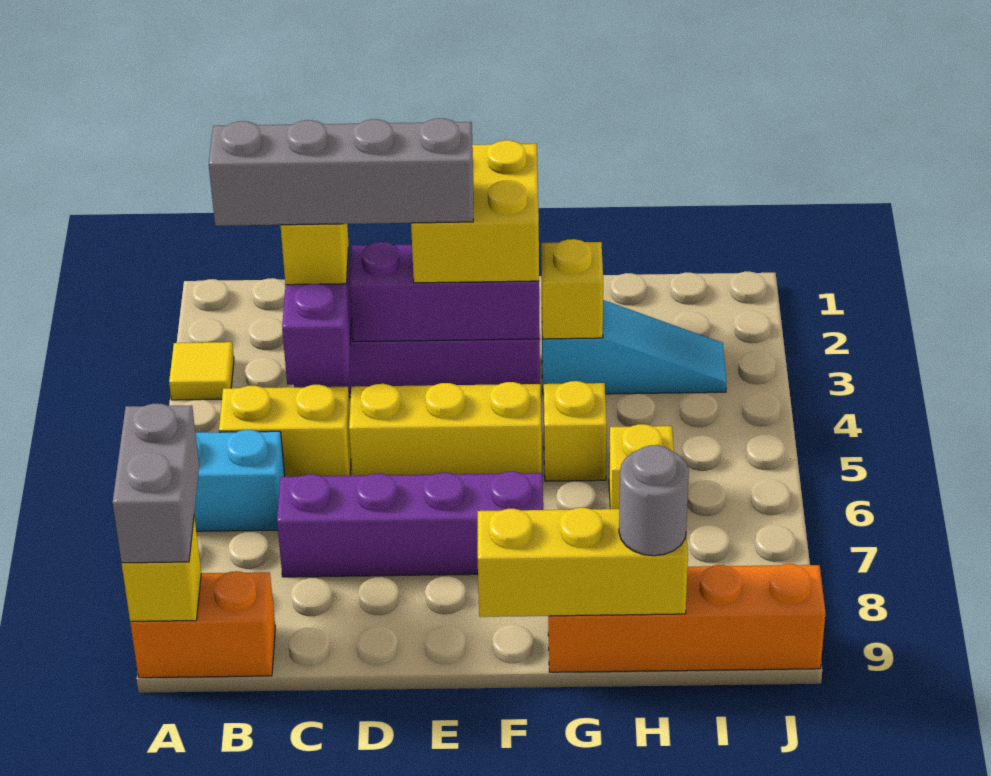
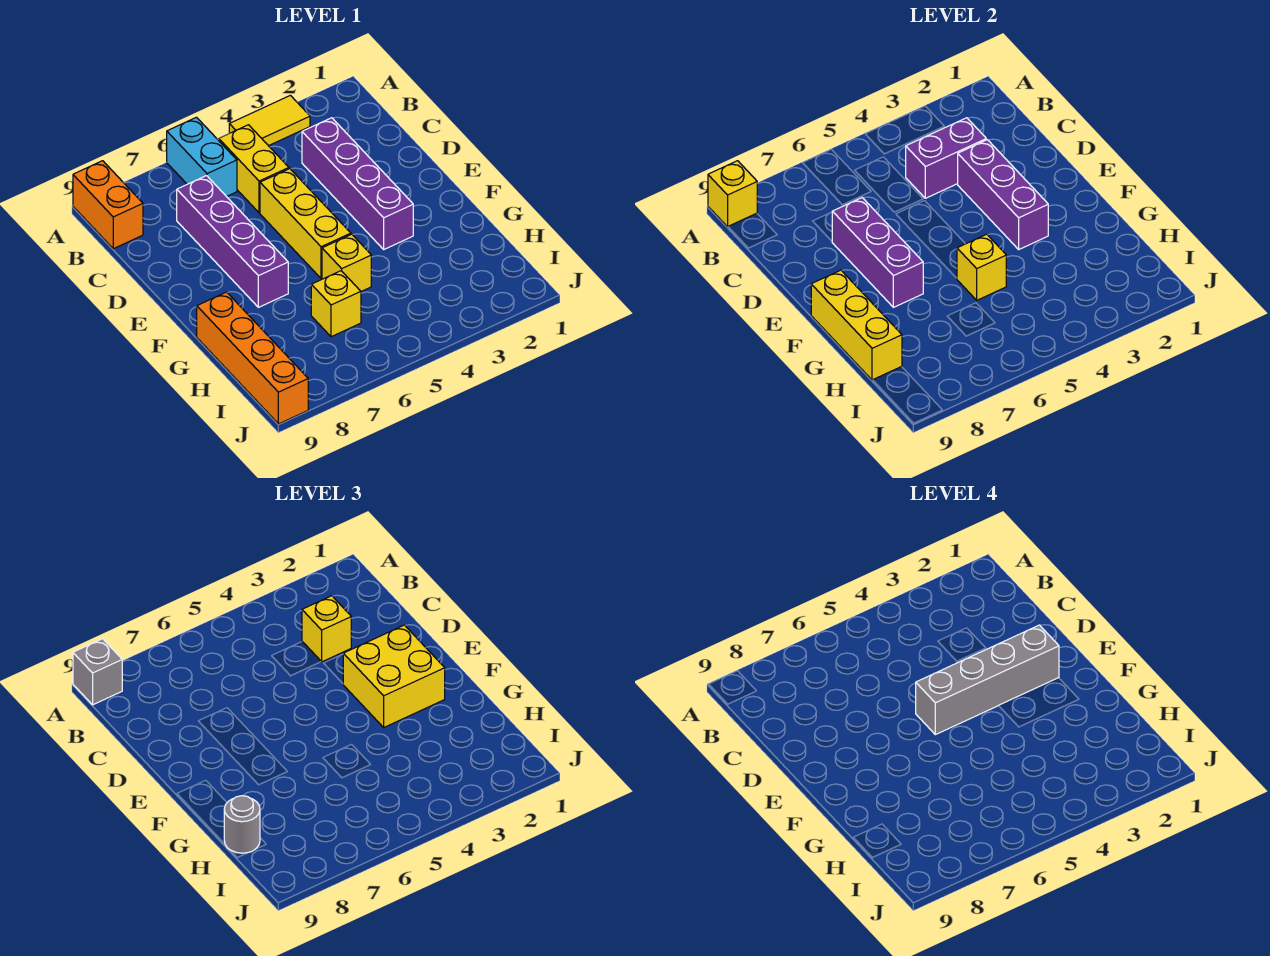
yellow tile A3 level 1 -> yellow tile A3:A4 level 1
grey brick A8:A9 level 3 -> grey brick A9 level 3
grey brick B3:E3 level 4 -> grey brick E2:E5 level 4
none -> purple brick D7:F7 level 2
cyan slope G3:I3 level 1 top G -> none
yellow brick G3 level 2 -> yellow brick G5 level 2

